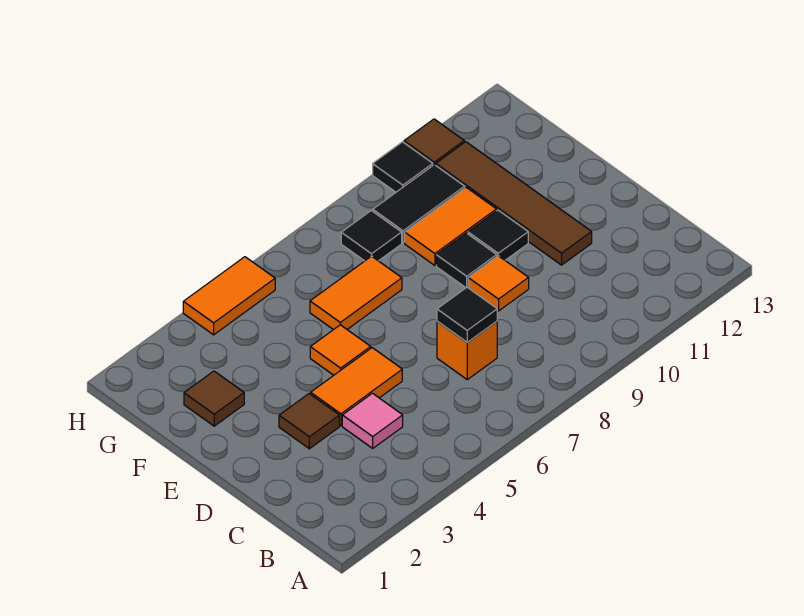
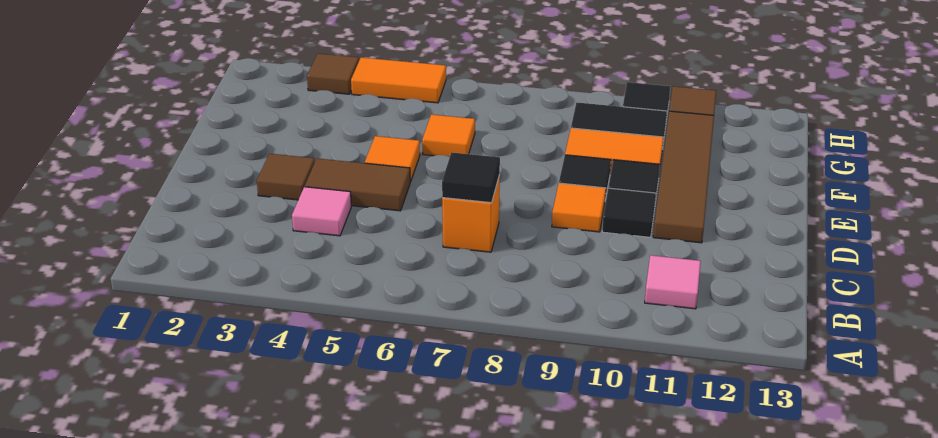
none -> pink tile B11 level 1
orange tile D4:D5 level 1 -> brown tile D4:D5 level 1
brown tile F2 level 1 -> brown tile H3 level 1
orange tile F6:F7 level 1 -> orange tile F6 level 1
black tile G8 level 1 -> black tile D10 level 1

